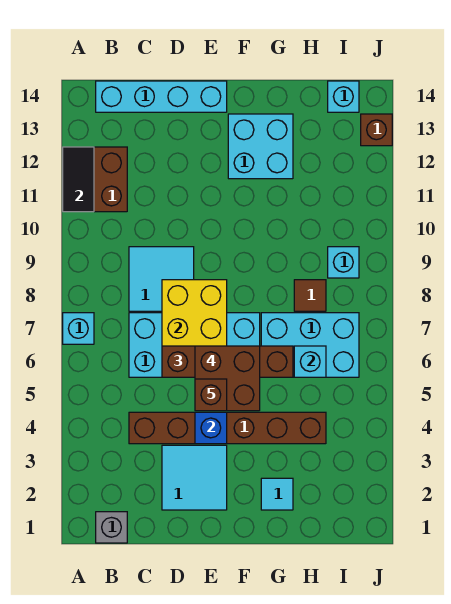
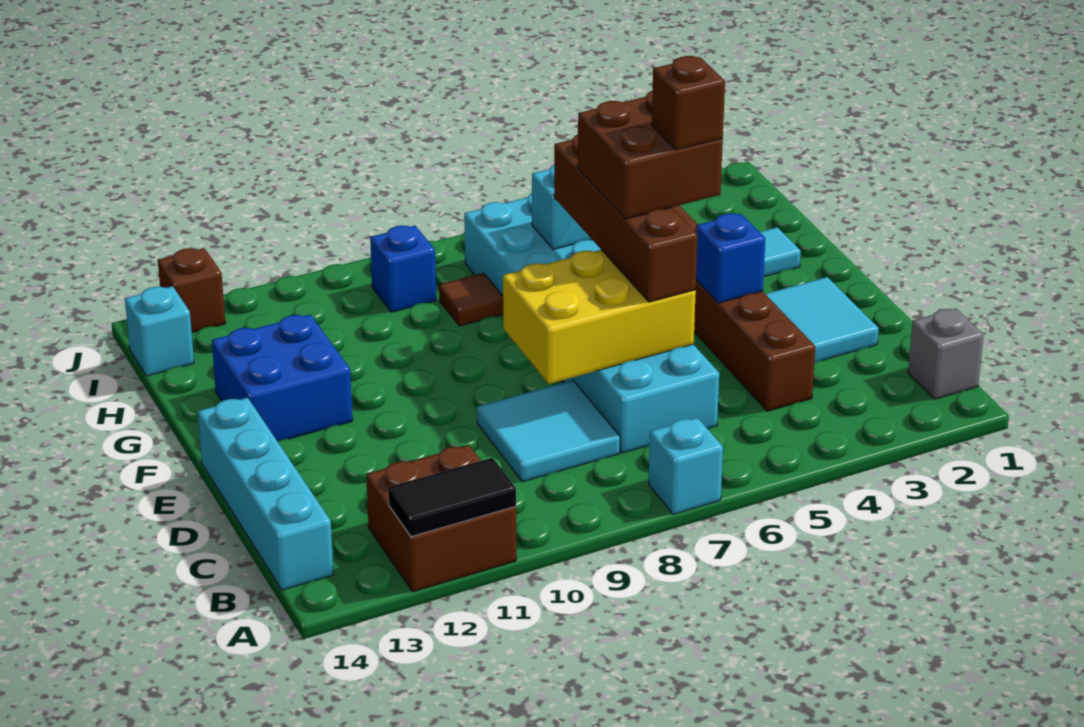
cyan brick F12:G13 level 1 -> blue brick F12:G13 level 1
cyan brick I9 level 1 -> blue brick I9 level 1

